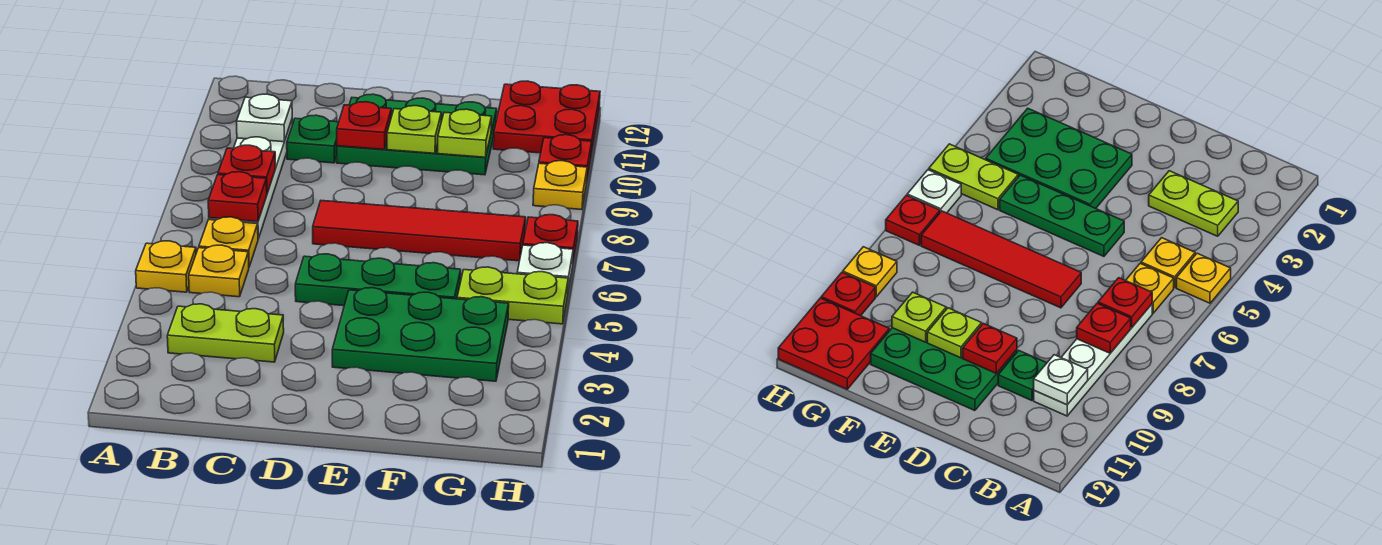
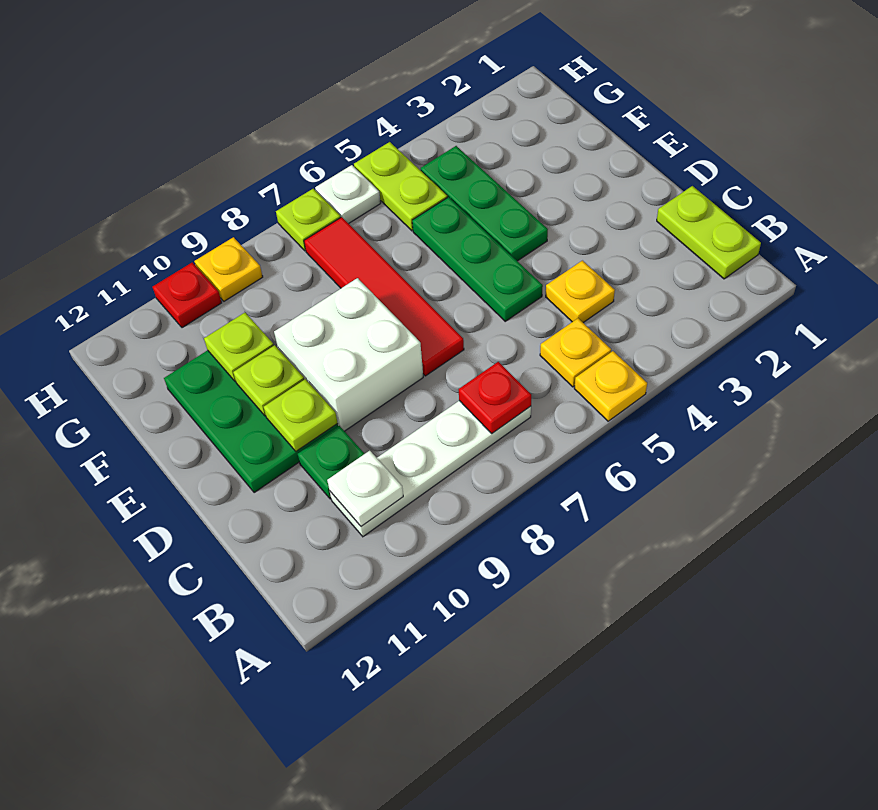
lime plate B3:C3 level 1 -> lime plate B1:C1 level 1
yellow plate B6 level 1 -> yellow plate C4 level 1
red plate B8 level 2 -> none
none -> white brick D8:E9 level 1
red plate D10 level 2 -> lime plate D10 level 2
green plate E3:G4 level 1 -> green plate E4:G4 level 1
red plate G11:H12 level 1 -> none
red plate H7 level 1 -> lime plate H7 level 1

